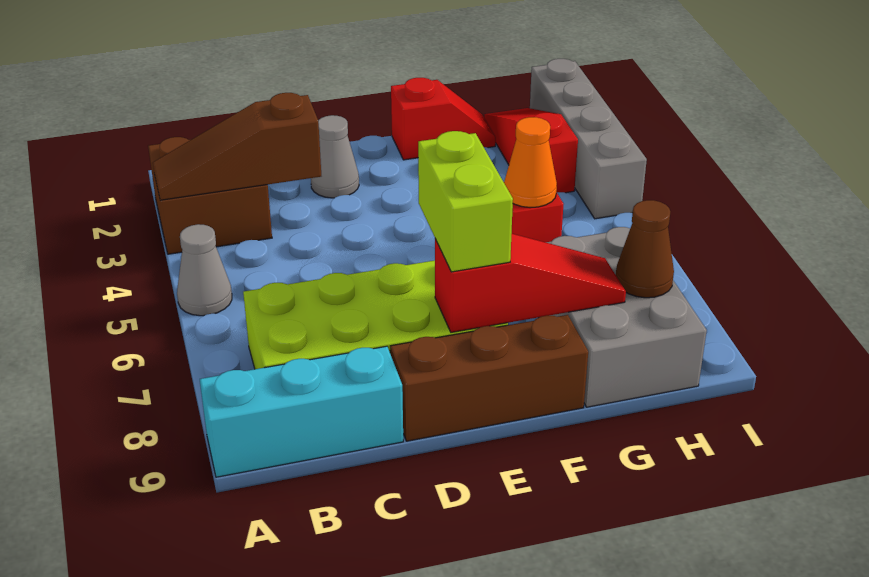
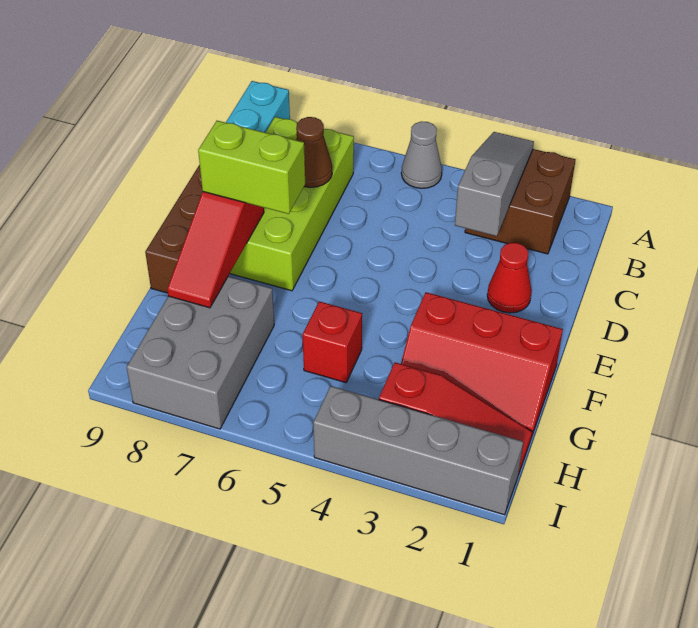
brown slope A3:C3 level 2 top C -> grey slope A3:C3 level 2 top C
grey cone D2 level 1 -> red cone D2 level 1
red slope F1:G1 level 1 top F -> red slope F1:G3 level 1 top F
orange cone G5 level 2 -> none
grey brick G7:H9 level 1 -> grey brick G7:I8 level 1
brown cone H8 level 2 -> brown cone C7 level 2

